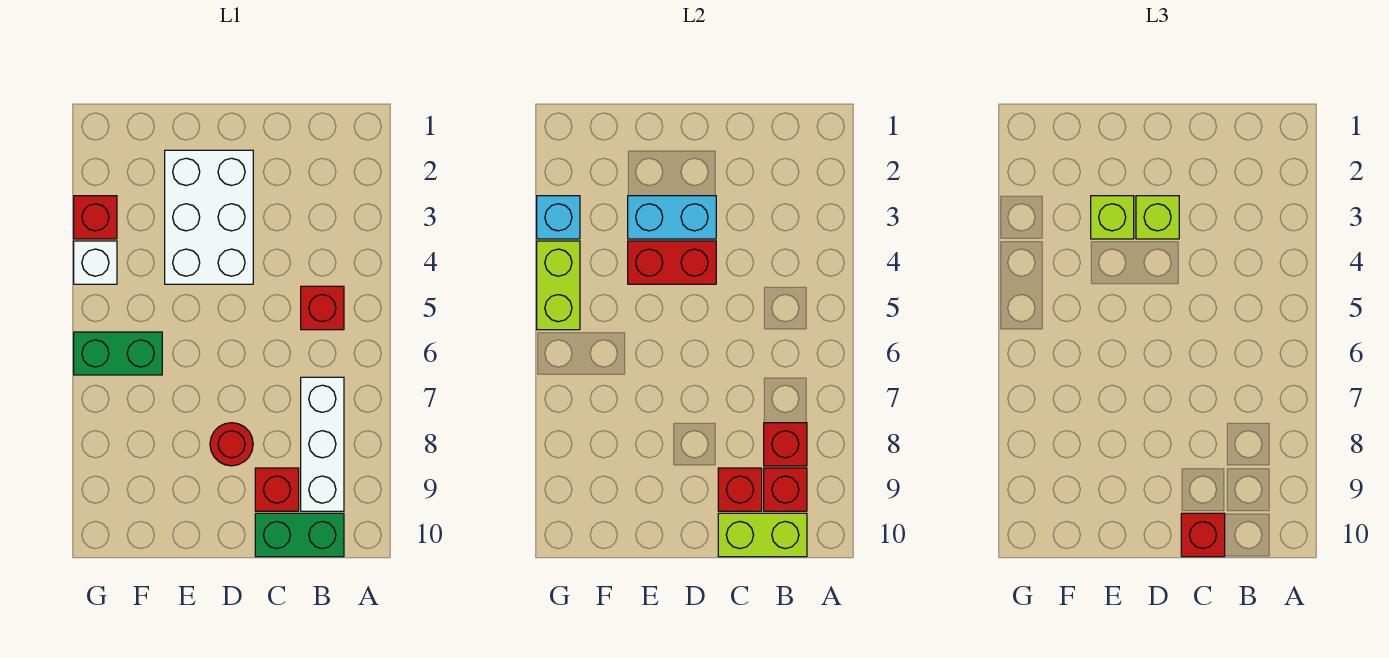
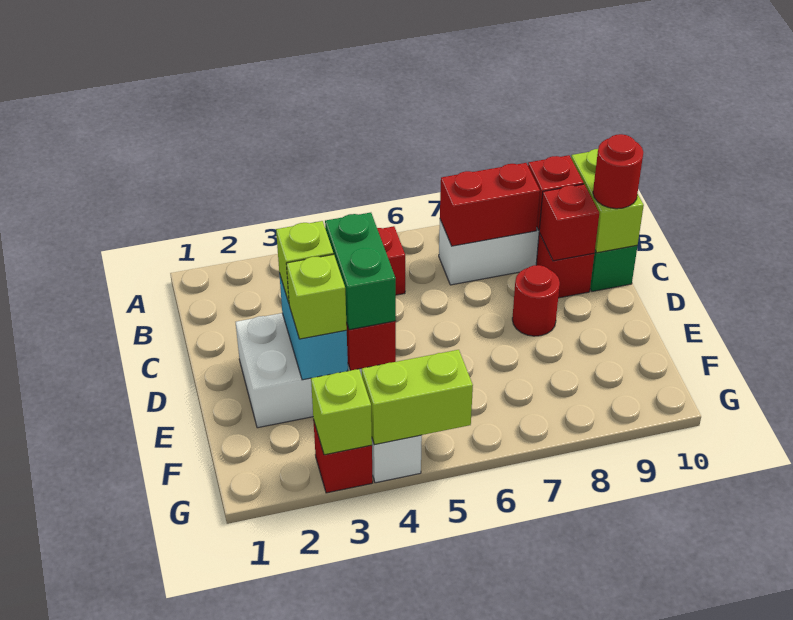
red brick B8 level 2 -> red brick B7:B8 level 2
red brick C10 level 3 -> red round brick C10 level 3
green brick F6:G6 level 1 -> green brick D4:E4 level 3
cyan brick G3 level 2 -> lime brick G3 level 2

